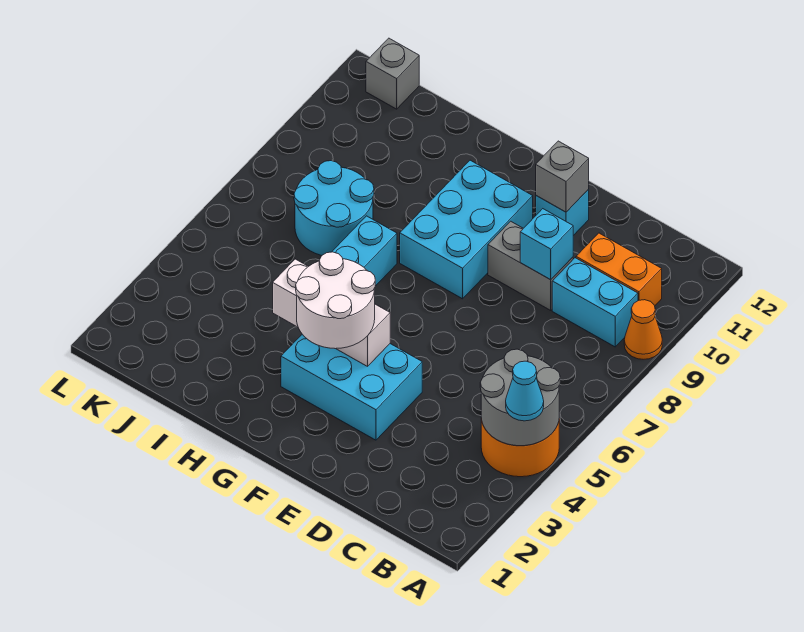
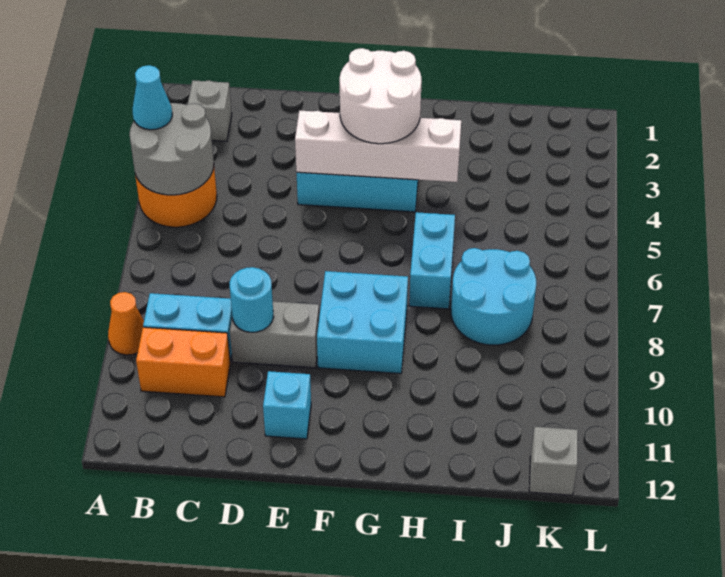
cyan brick D9 level 2 -> cyan round brick D9 level 2
grey brick E11 level 2 -> grey brick B2 level 1
white brick F4:H4 level 2 -> white brick E4:H4 level 2
cyan brick F8:G10 level 1 -> cyan brick F8:G9 level 1

